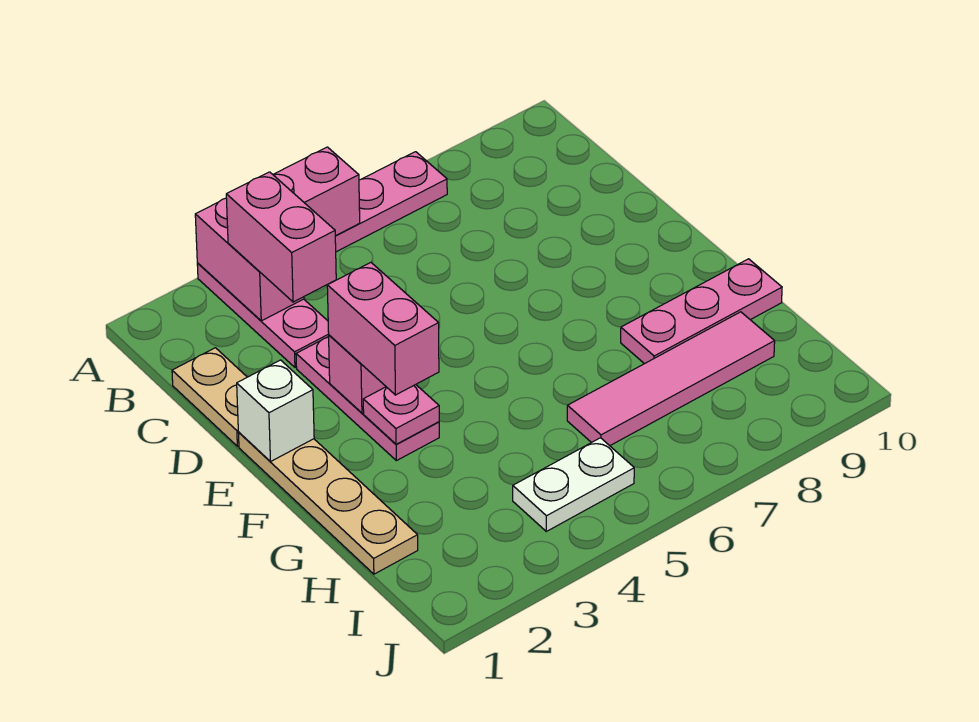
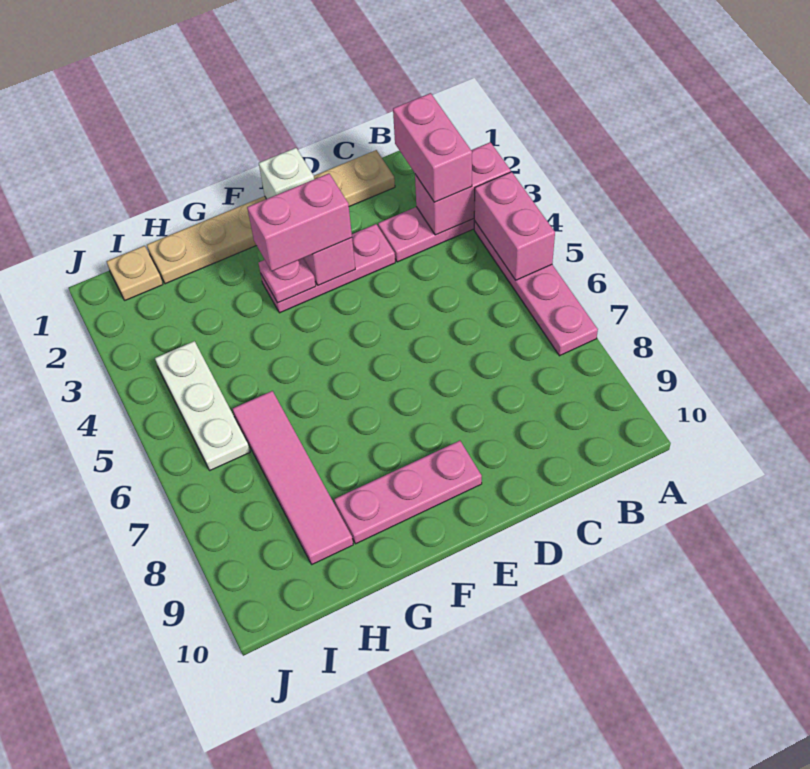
pink brick B3:C3 level 3 -> pink brick B2:B3 level 3
pink plate G8:G10 level 1 -> pink plate E9:G9 level 1
none -> tan plate I1 level 1
white plate I4:I5 level 1 -> white plate I4:I6 level 1

